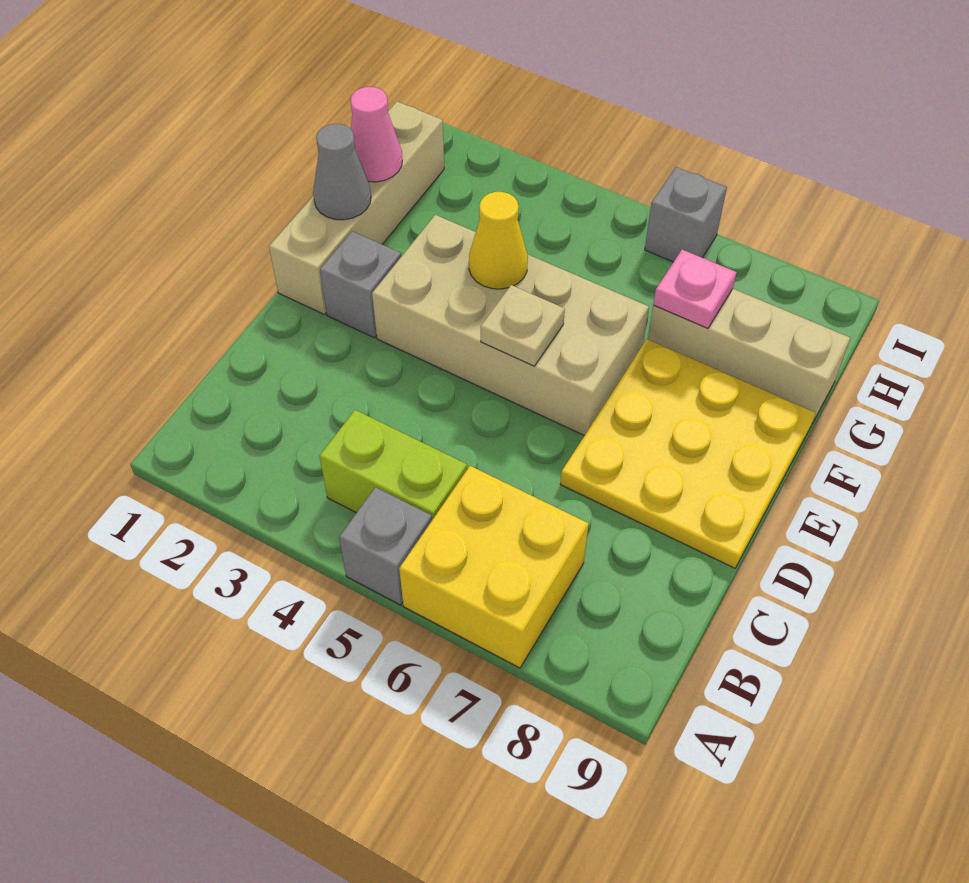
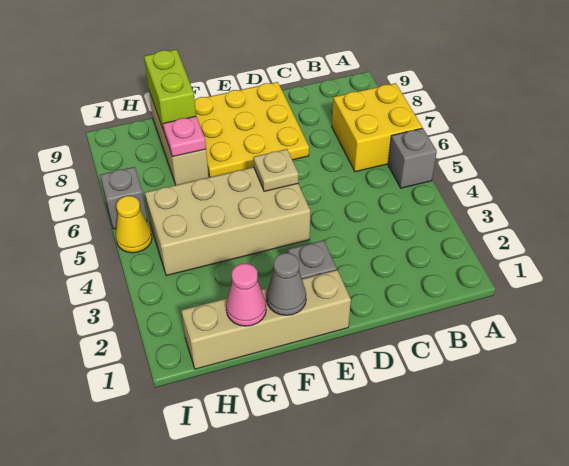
lime brick B4:B5 level 1 -> lime brick G8:G9 level 2
tan brick E3:F6 level 1 -> tan brick E4:H5 level 1
yellow cone F4 level 2 -> yellow cone I5 level 1

